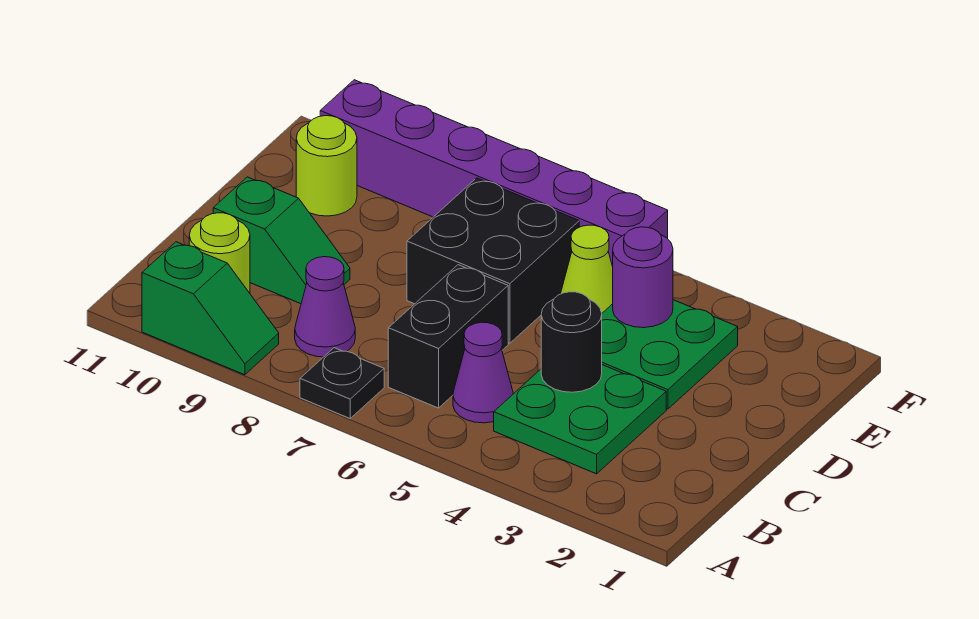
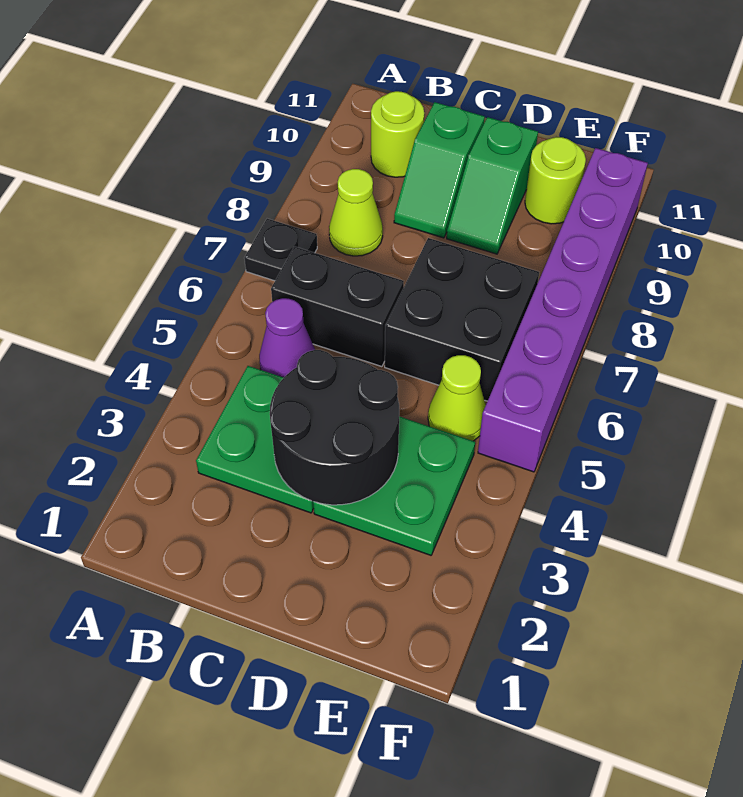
green slope A9:A10 level 1 top 10 -> green slope D9:D10 level 1 top 10
purple cone B8 level 1 -> lime cone B8 level 1
black round brick C4 level 2 -> black round brick C3:D4 level 2
purple round brick E4 level 2 -> none

